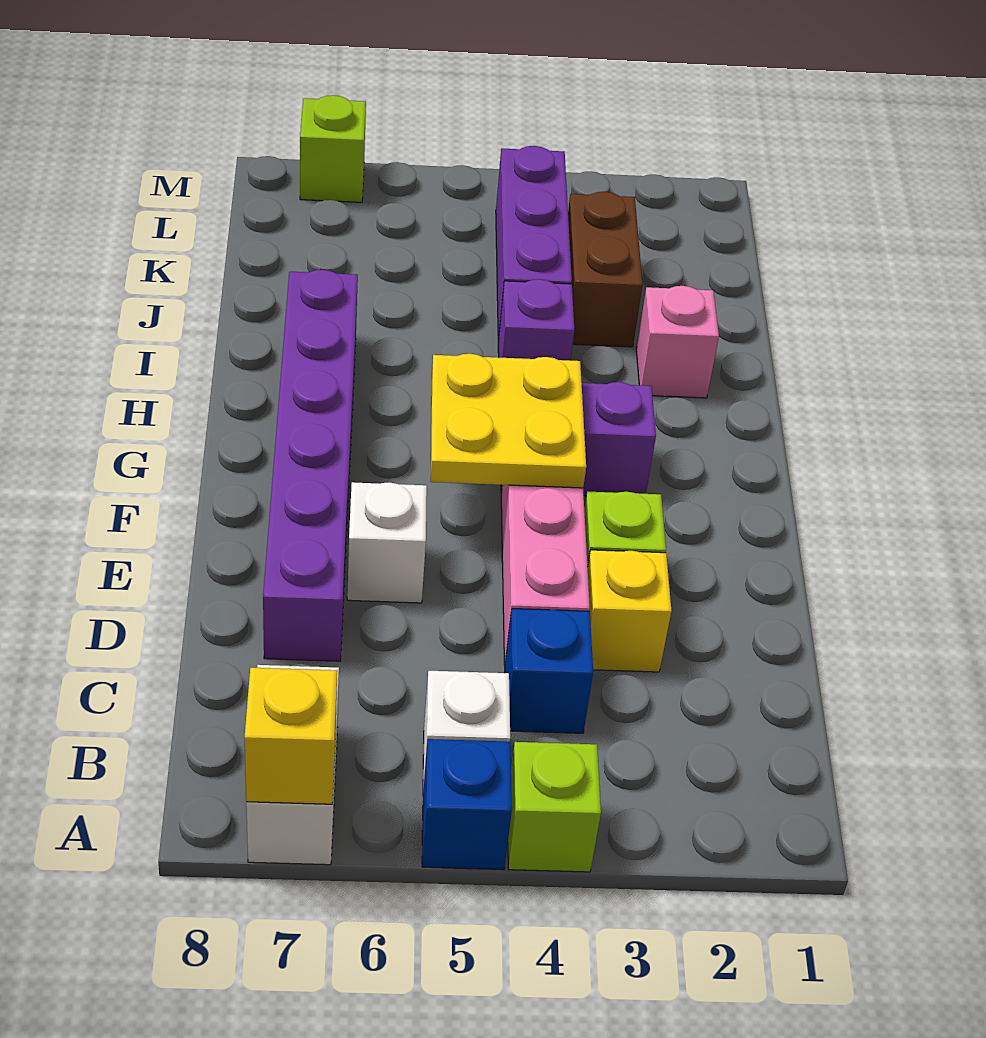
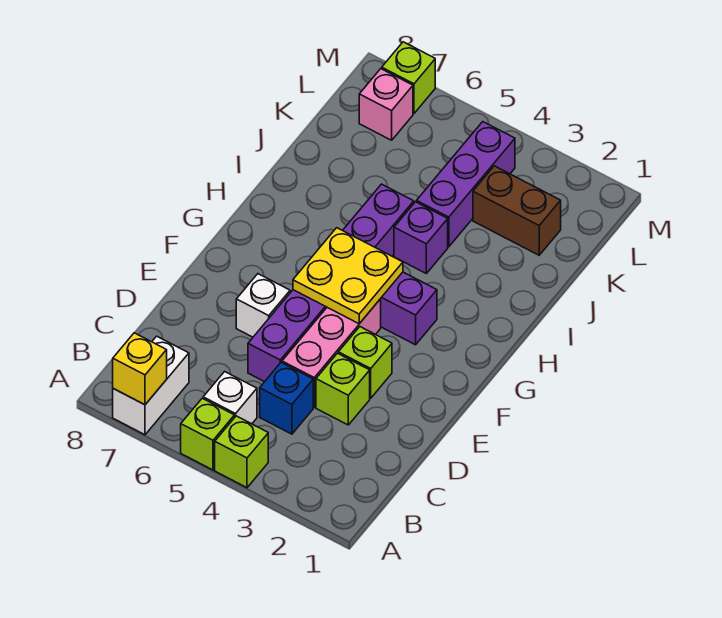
blue brick A5 level 1 -> lime brick A5 level 1
yellow brick D3 level 1 -> lime brick D3 level 1
purple brick D7:I7 level 1 -> purple brick D5:I5 level 1
pink brick I2 level 1 -> pink brick L7 level 1
brown brick J3:K3 level 1 -> brown brick K2:K3 level 1

